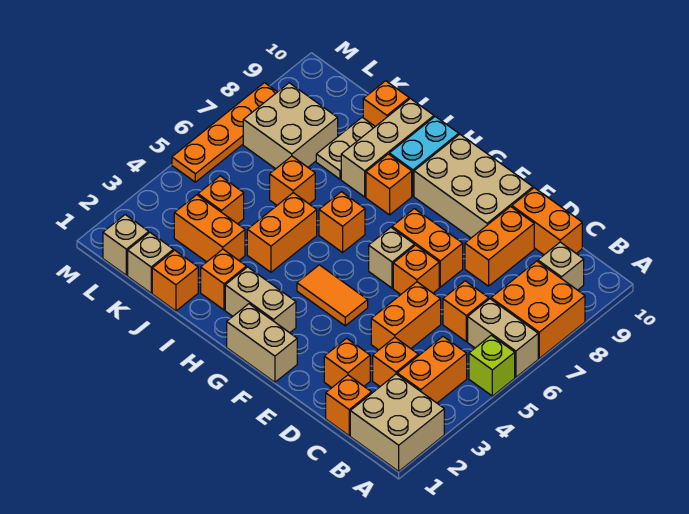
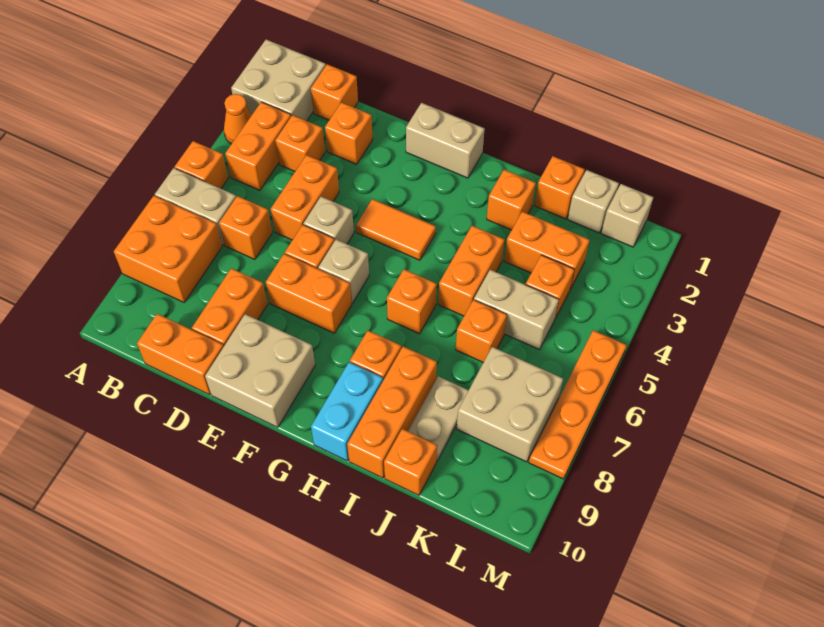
none -> orange cone A3 level 1
lime brick A5 level 1 -> orange brick A5 level 1
tan brick B9 level 1 -> tan brick E5 level 1
tan brick E9:G10 level 1 -> tan brick E9:F10 level 1
tan brick G2:H2 level 1 -> tan brick J5:K5 level 1
tan brick I8:I10 level 1 -> orange brick I8:I10 level 1

